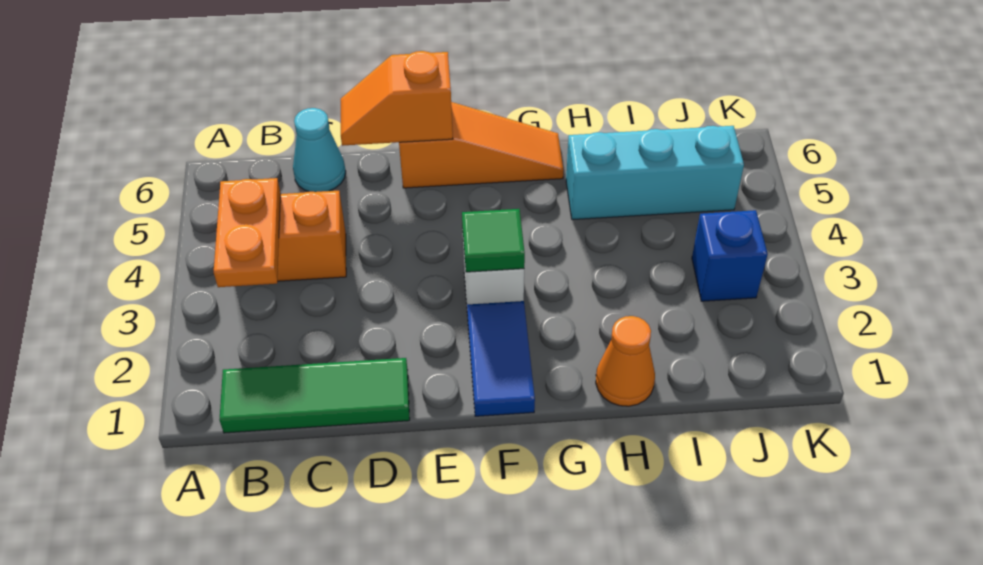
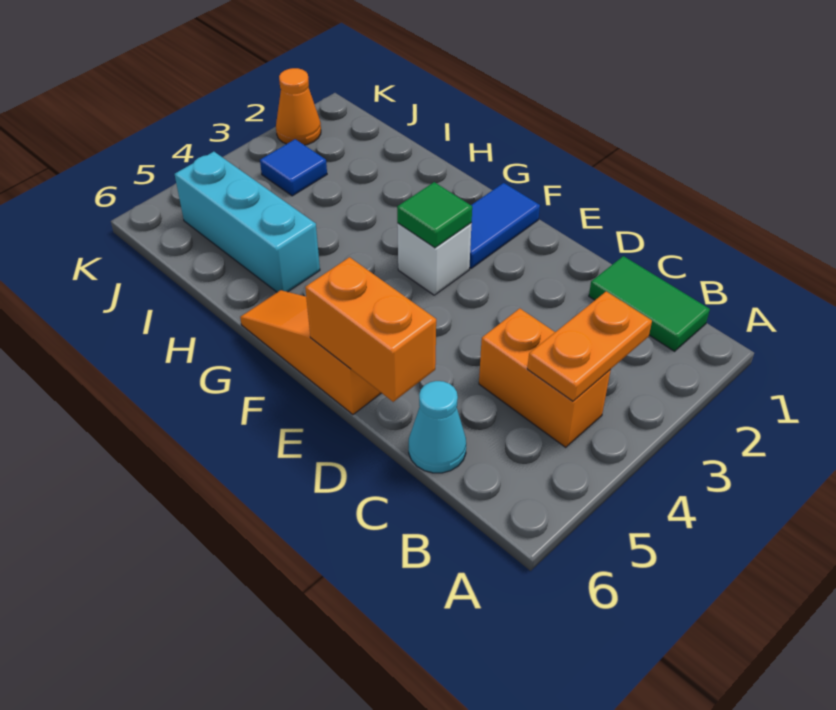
green tile B1:D1 level 1 -> green tile B1:C1 level 1
orange slope D6:E6 level 2 top E -> orange brick D6:E6 level 2
orange cone H1 level 1 -> orange cone K2 level 1
blue brick J3 level 1 -> blue tile J3 level 1

